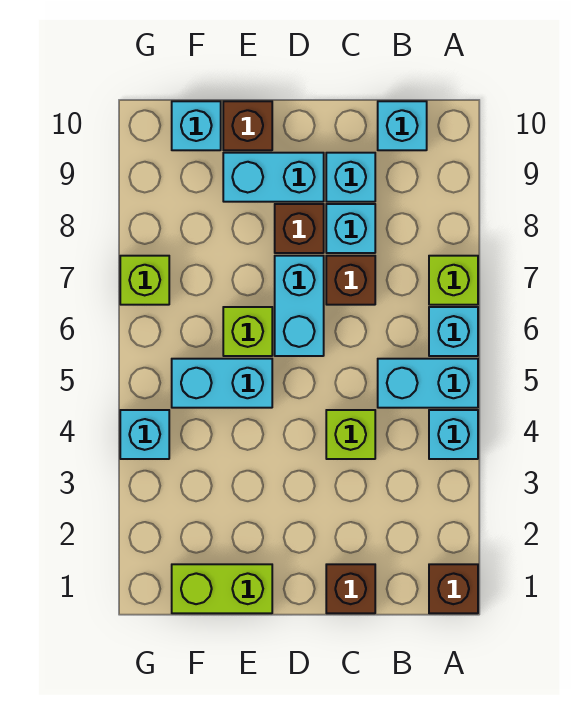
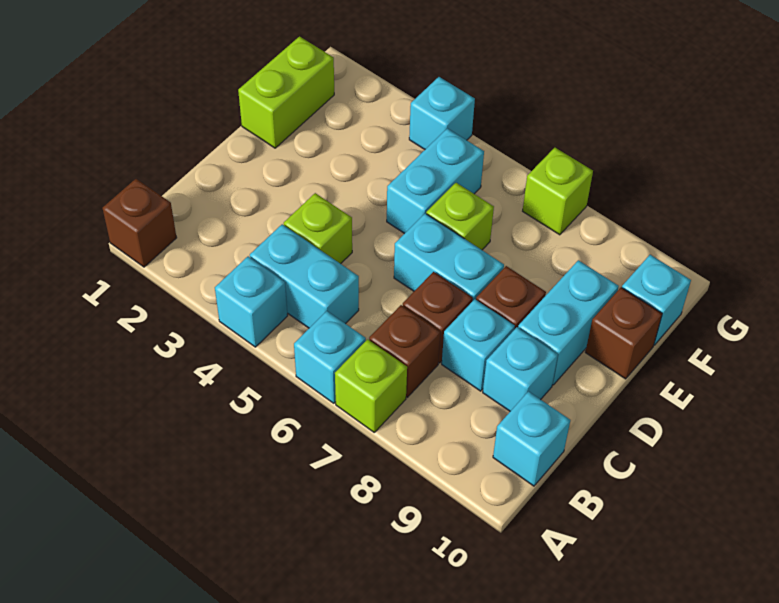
cyan brick A5:B5 level 1 -> cyan brick B4:B5 level 1
brown brick C1 level 1 -> brown brick B7 level 1

